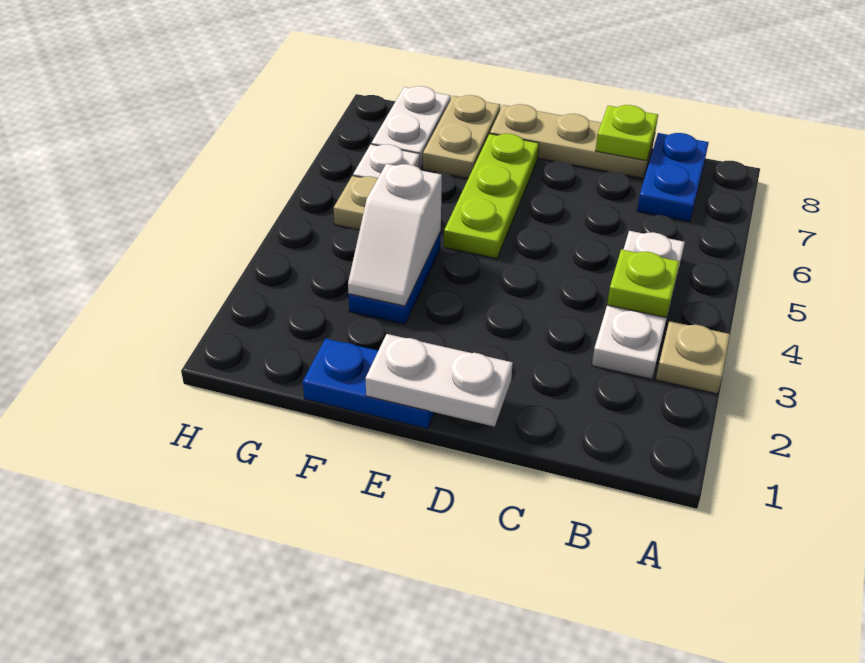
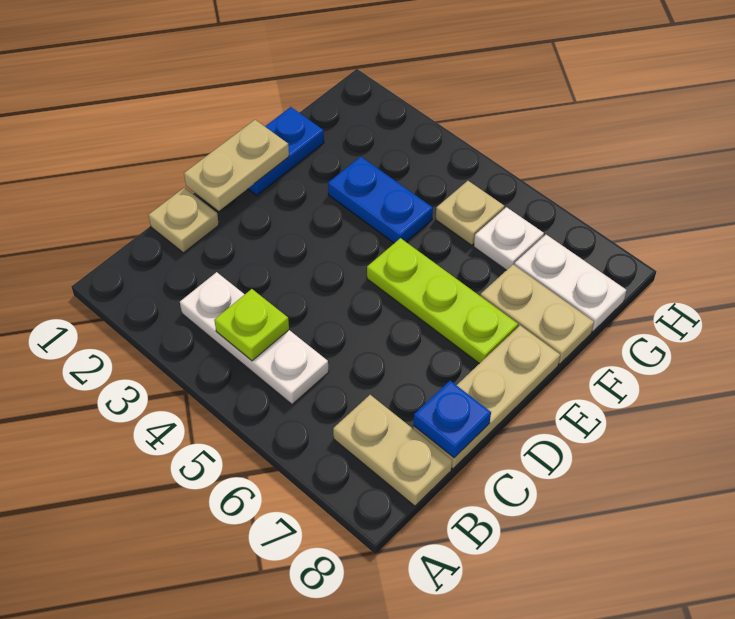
tan plate A3 level 1 -> tan plate C1 level 1
blue plate B7:B8 level 1 -> tan plate B7:B8 level 1
lime plate C8 level 2 -> blue plate C8 level 2
white plate D1:E1 level 2 -> tan plate D1:E1 level 2
white slope F3:F4 level 2 top 4 -> none

